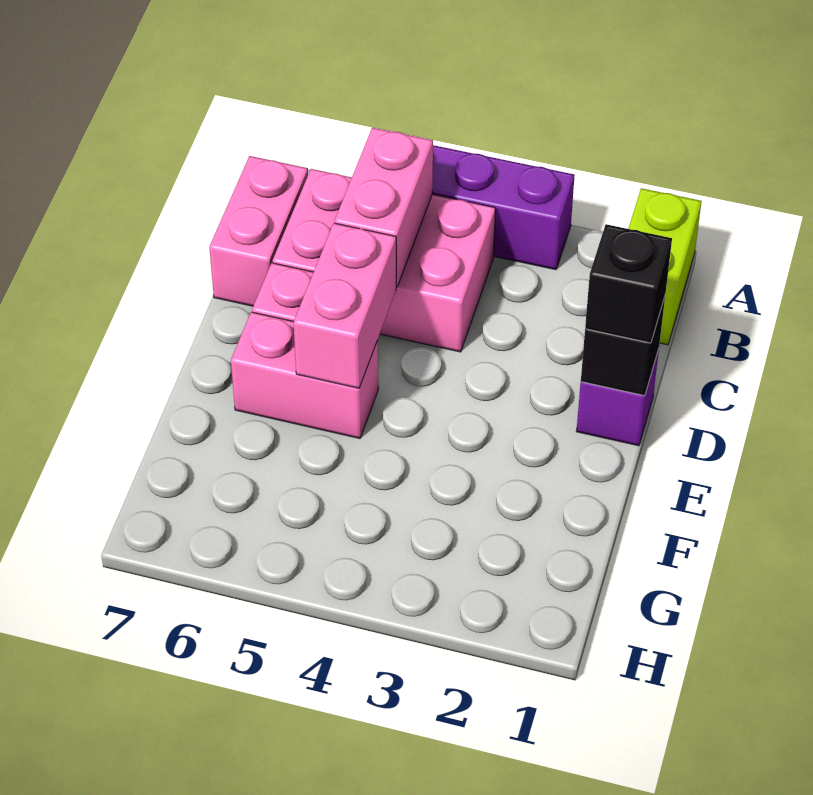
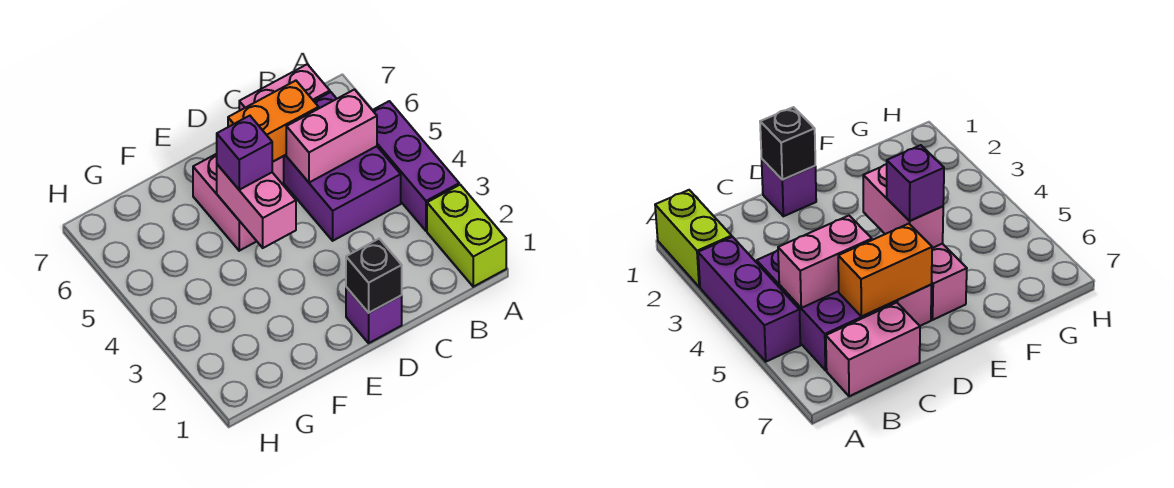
lime brick A1:B1 level 1 -> lime brick A1:A2 level 1
pink brick B4:C6 level 1 -> purple brick B4:C6 level 1
none -> orange brick C6:D6 level 2
black brick D1 level 3 -> none
pink brick D5:E5 level 2 -> pink brick E4:E5 level 2
none -> purple brick E5 level 3

